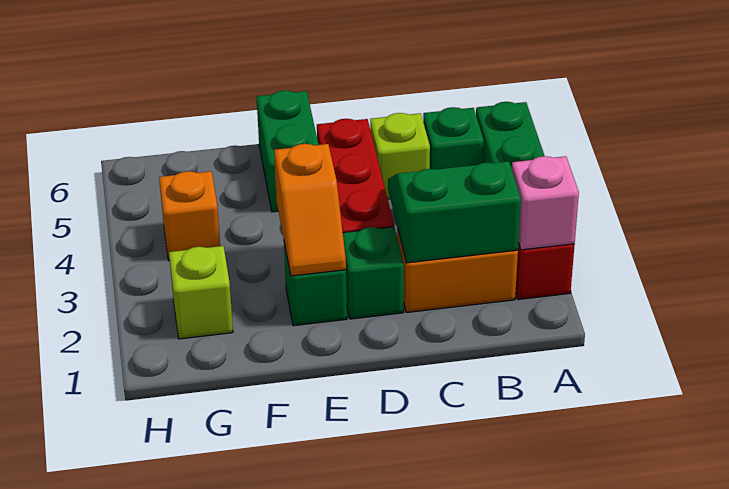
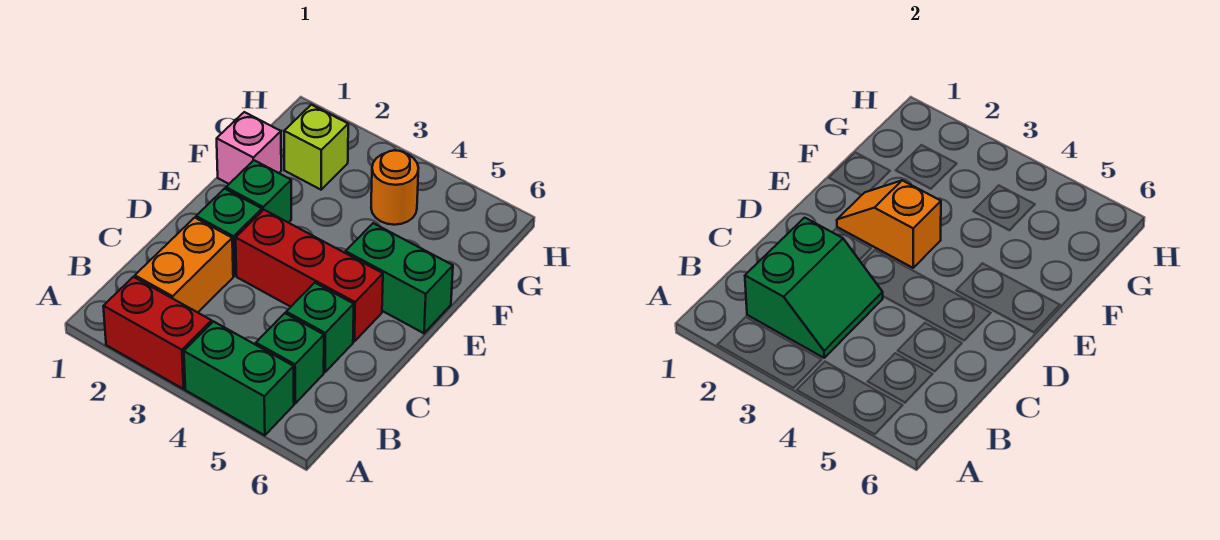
pink brick A2 level 2 -> pink brick F1 level 1
lime brick C5 level 1 -> green brick C5 level 1
orange brick G4 level 1 -> orange round brick G4 level 1

